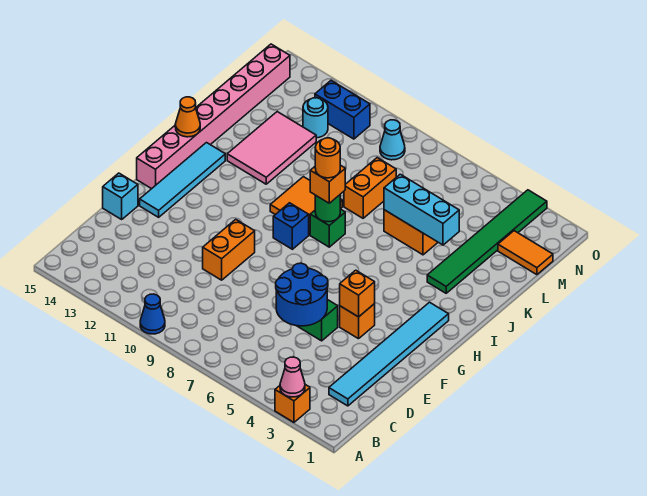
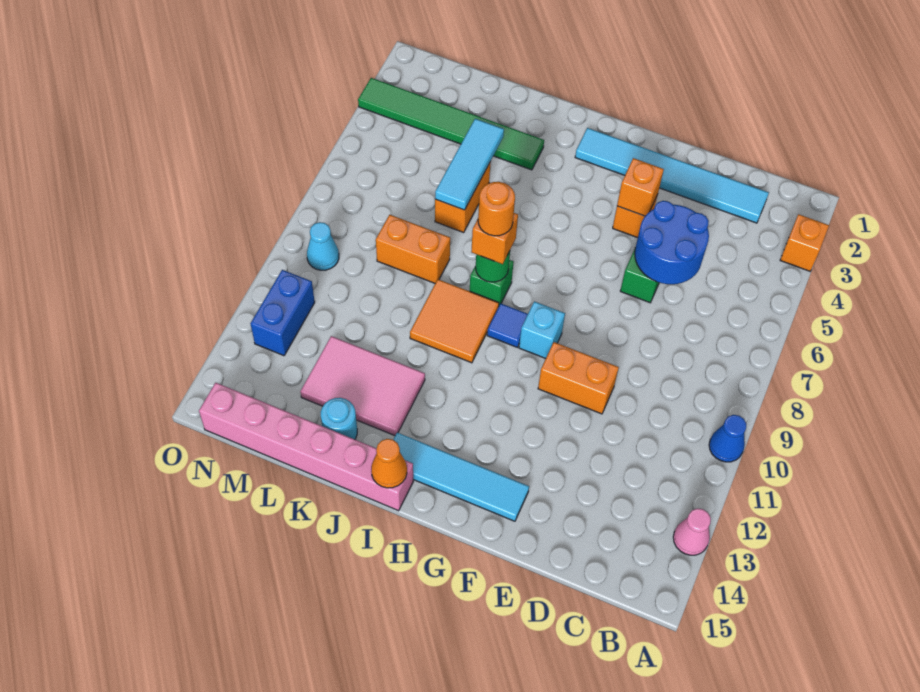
pink cone A3 level 2 -> pink cone A13 level 1
cyan brick E15 level 1 -> cyan brick G9 level 1
pink brick G15:N15 level 1 -> pink brick I15:N15 level 1
blue brick H9 level 1 -> blue tile H9 level 1
cyan brick K4:K6 level 2 -> cyan tile K4:K6 level 2
orange tile M1:M2 level 1 -> none
cyan round brick M12 level 1 -> cyan round brick K14 level 1

